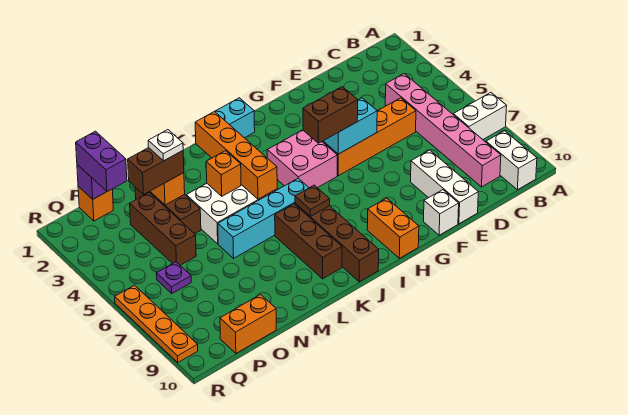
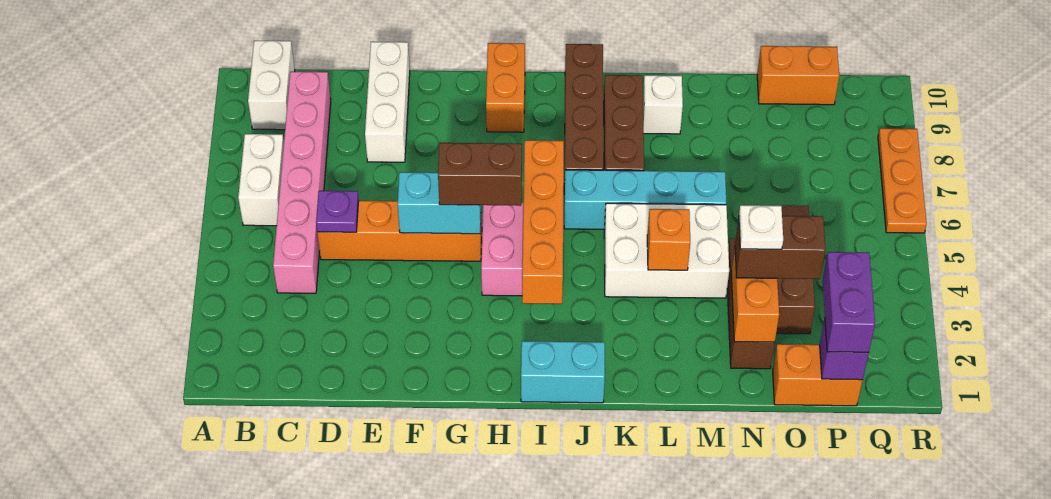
white brick A7:B7 level 1 -> white brick B6:B7 level 1
white brick F10 level 1 -> white brick L9 level 1
brown plate J7 level 2 -> none
orange brick K2:K5 level 2 -> orange brick I3:I6 level 2
orange brick P1 level 1 -> orange brick O1:P1 level 1
purple plate P6 level 1 -> purple plate D5 level 2
orange plate R6:R9 level 1 -> orange plate R6:R8 level 1

